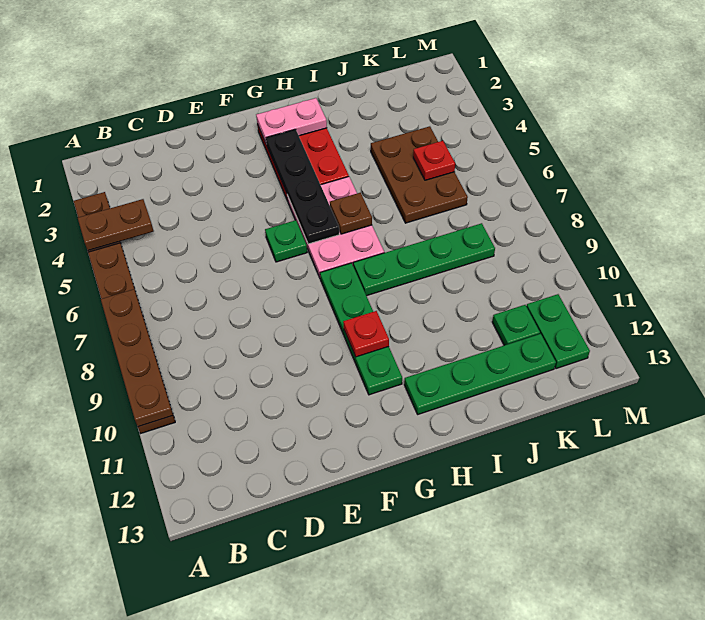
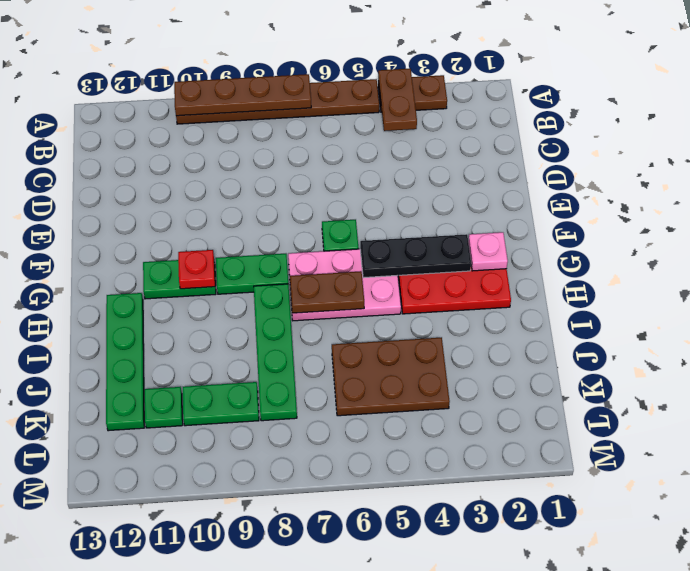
pink plate G2:H2 level 2 -> pink plate G2 level 2
black plate G3:G6 level 2 -> black plate G3:G5 level 2
brown plate H6 level 2 -> brown plate H6:H7 level 2
red plate K5 level 2 -> none
green plate L11:L12 level 1 -> green plate K9:K10 level 1

